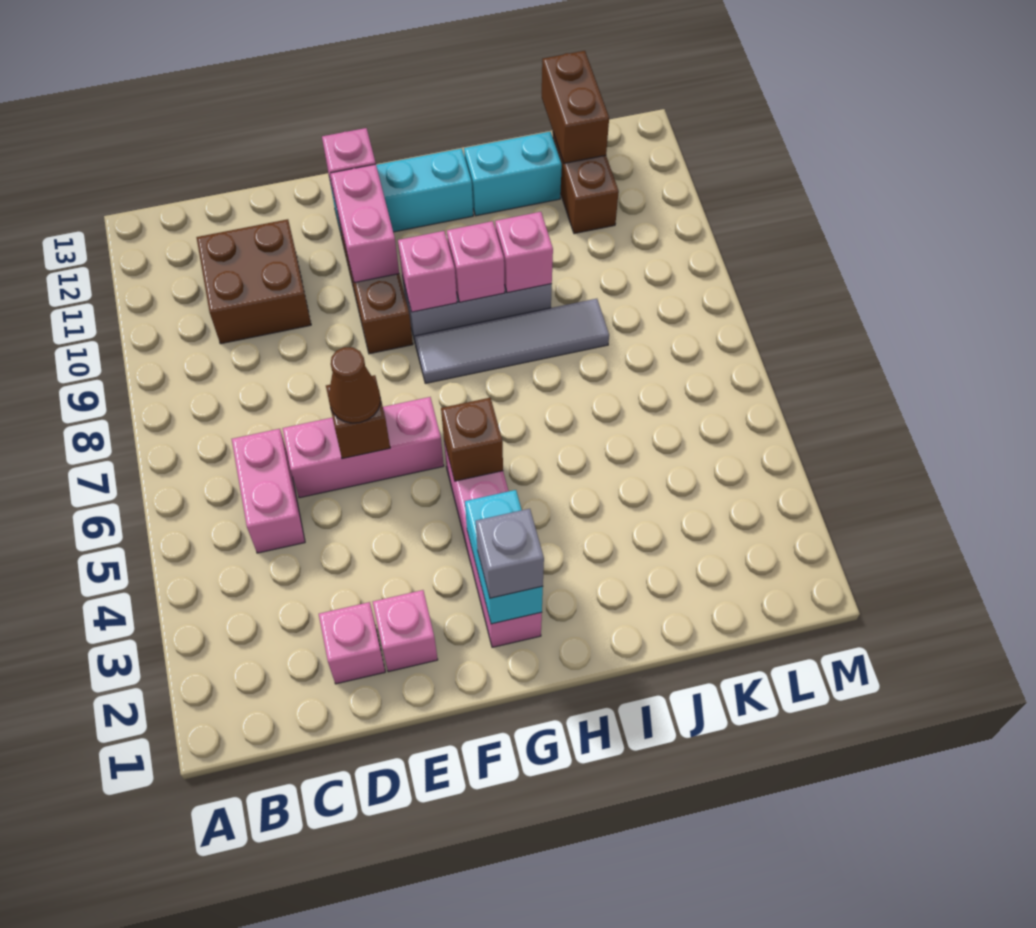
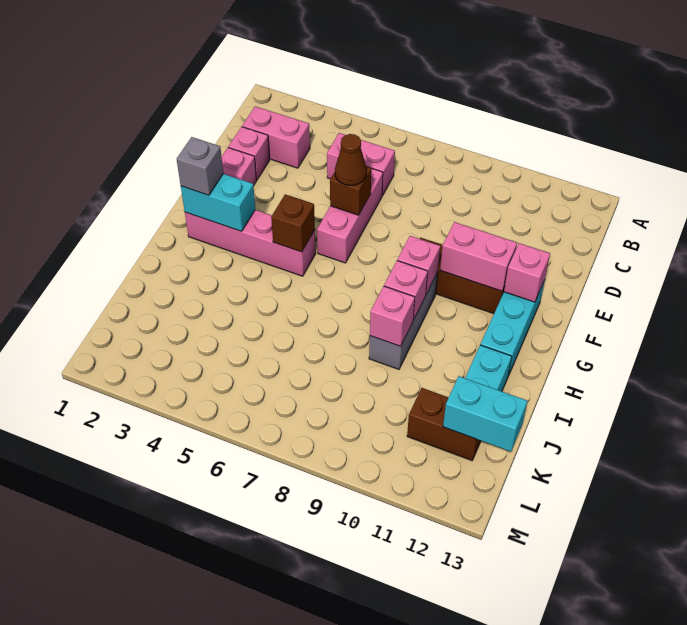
none -> pink brick C2:C3 level 1
brown brick C10:D11 level 1 -> none
grey tile G8:J8 level 1 -> none
brown brick K12:K13 level 2 -> cyan brick K12:K13 level 2

